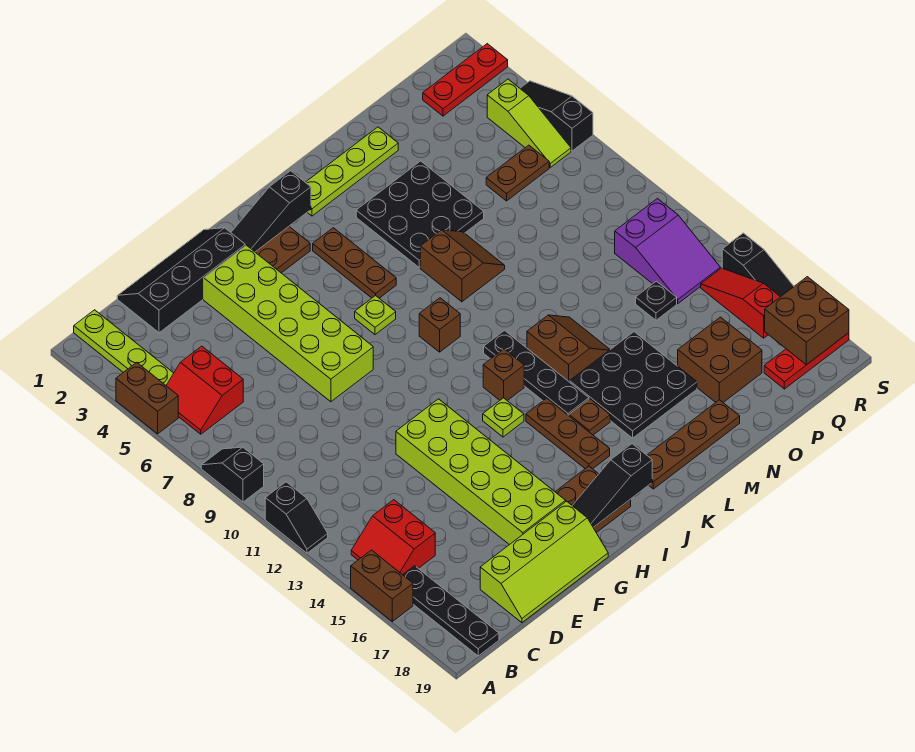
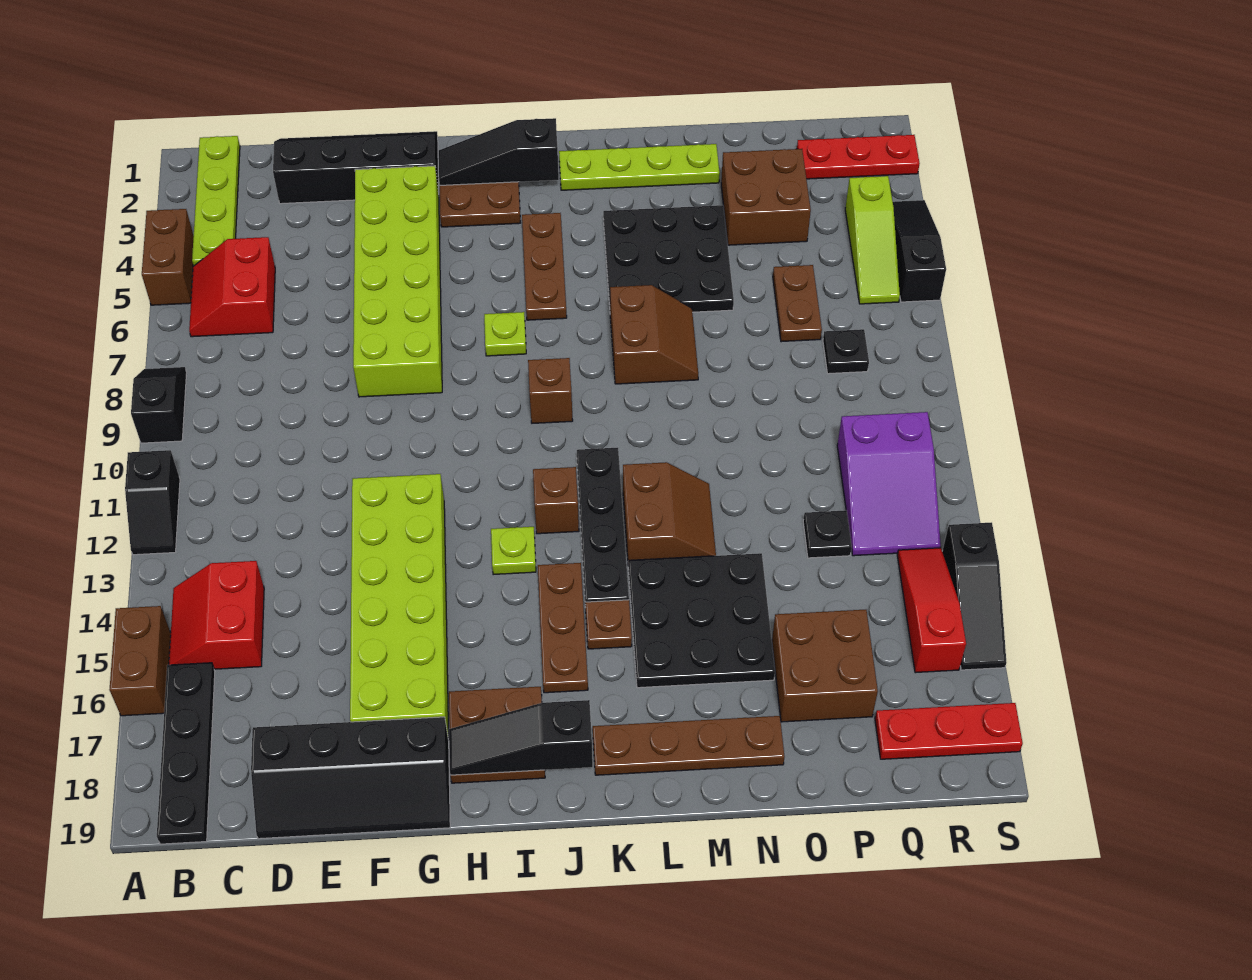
lime slope D18:G19 level 1 top 18 -> black slope D18:G19 level 1 top 18
brown plate P6:Q6 level 1 -> brown plate P6:P7 level 1
none -> black plate Q8 level 1
brown brick R17:S18 level 2 -> brown brick O3:P4 level 1

